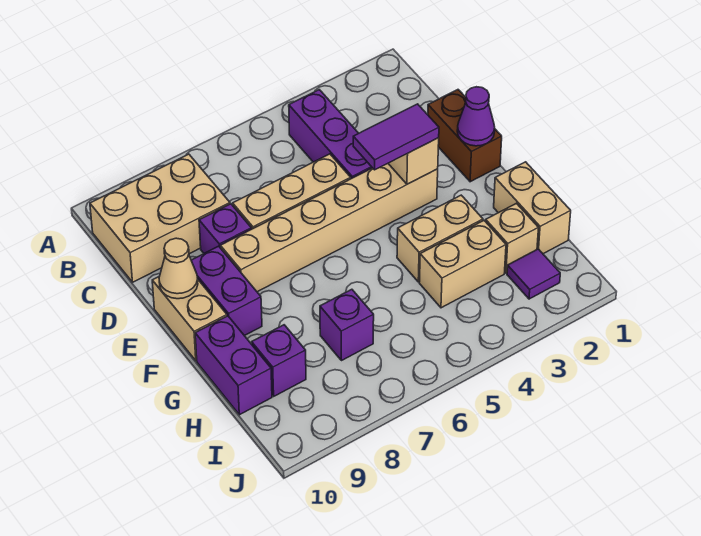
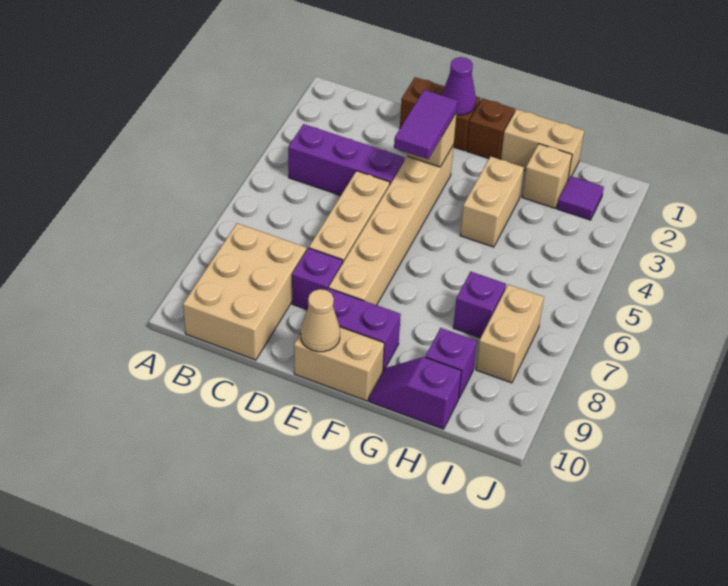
none -> brown brick F1 level 1
purple brick G10:H10 level 1 -> purple slope G10:H10 level 1 top H
tan brick H3:H4 level 1 -> tan brick I7:I8 level 1

